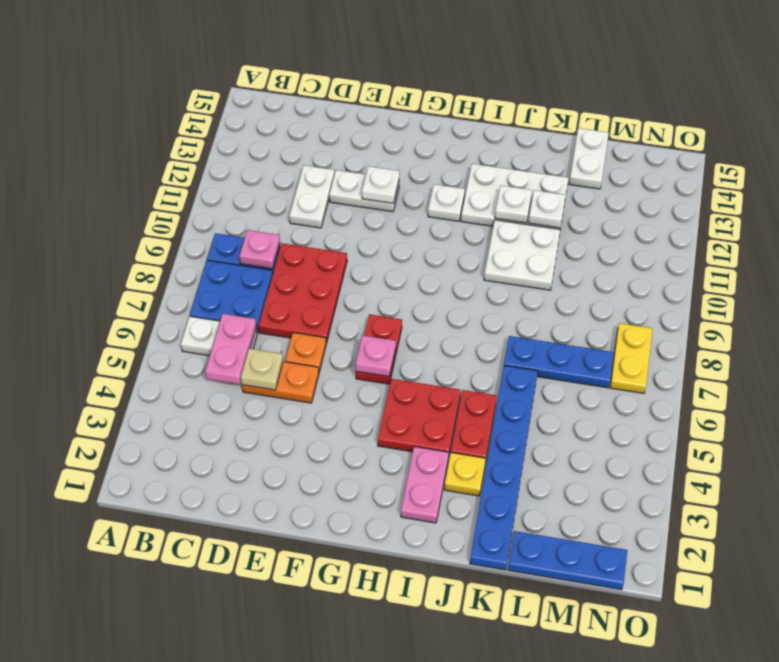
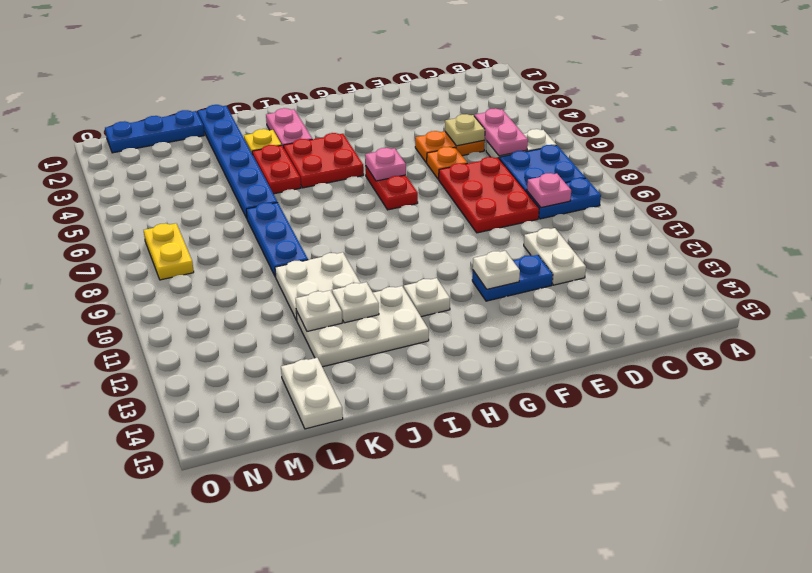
white plate E12:F12 level 1 -> blue plate E12:F12 level 1
blue plate K7:M7 level 1 -> blue plate K7:K9 level 1

